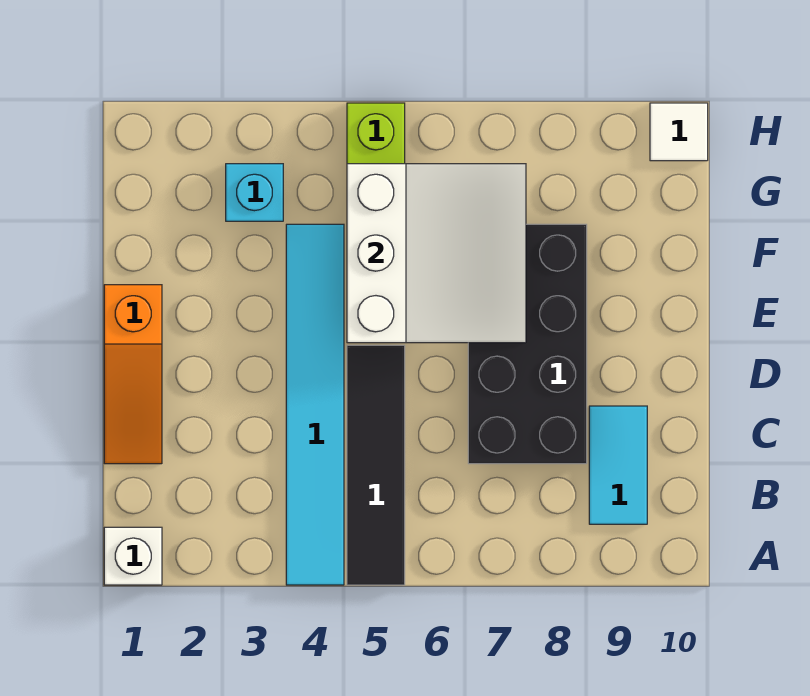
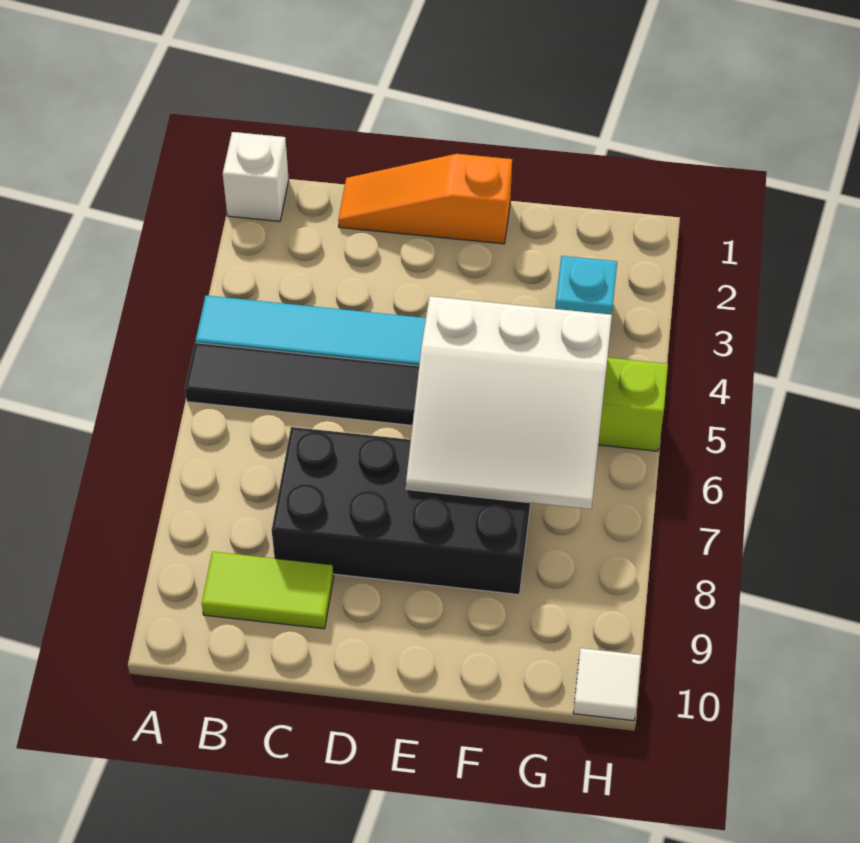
cyan tile B9:C9 level 1 -> lime tile B9:C9 level 1

